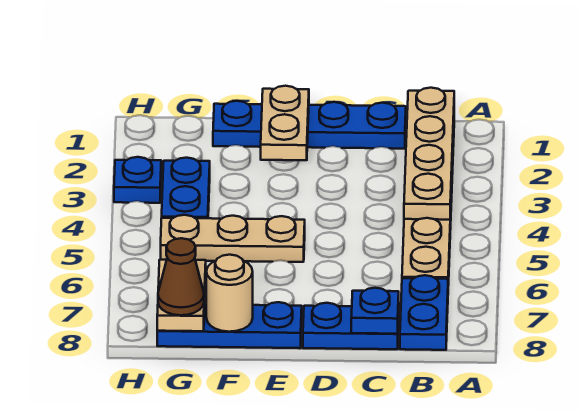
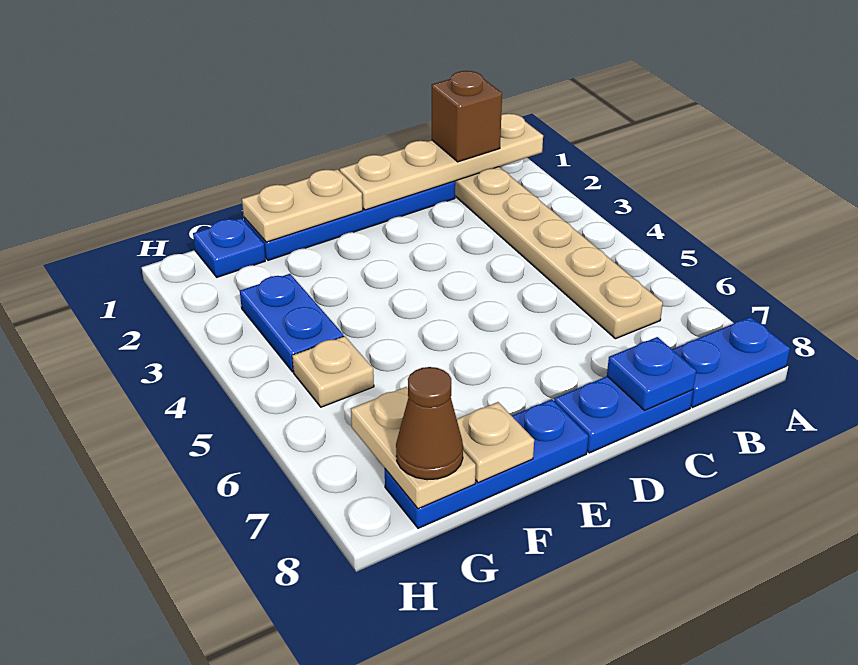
tan plate B1:B4 level 2 -> tan plate A1:D1 level 2
none -> brown brick B1 level 3
blue plate B7:B8 level 1 -> blue plate A8:B8 level 1
tan plate E1:E2 level 2 -> tan plate E1:F1 level 2
tan plate E5:G5 level 1 -> tan plate G5 level 1
tan round brick F8 level 2 -> tan plate F8 level 2
blue plate H3 level 1 -> blue plate G1 level 1

